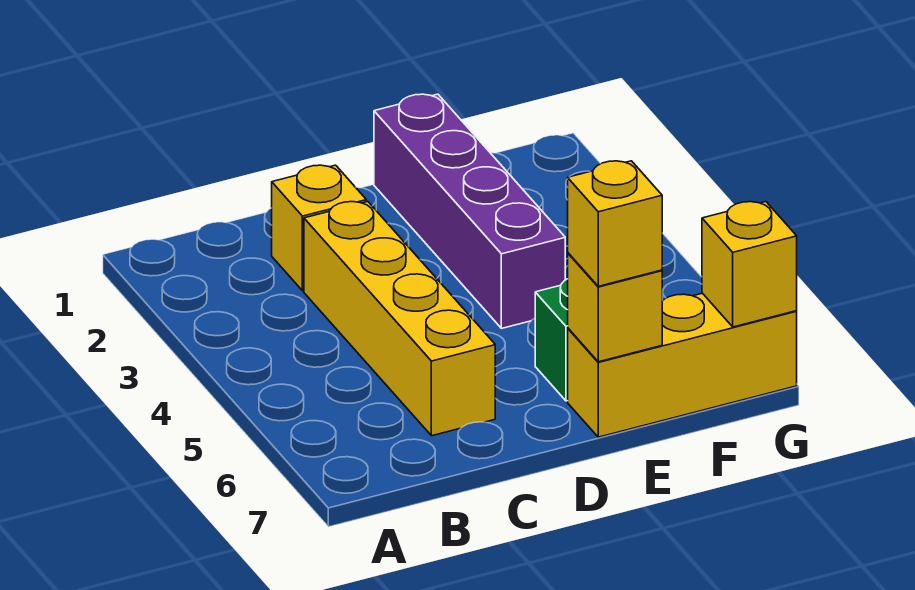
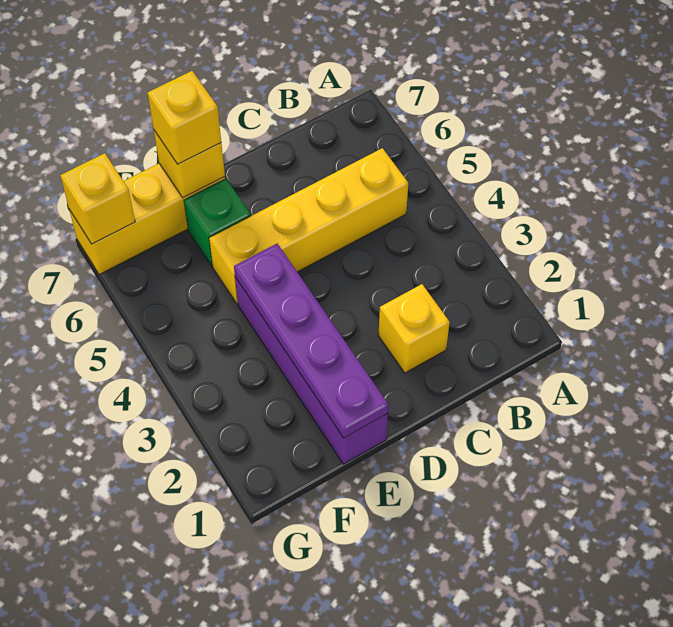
yellow brick C3:C6 level 1 -> yellow brick B5:E5 level 1
none -> purple plate E1:E4 level 2

